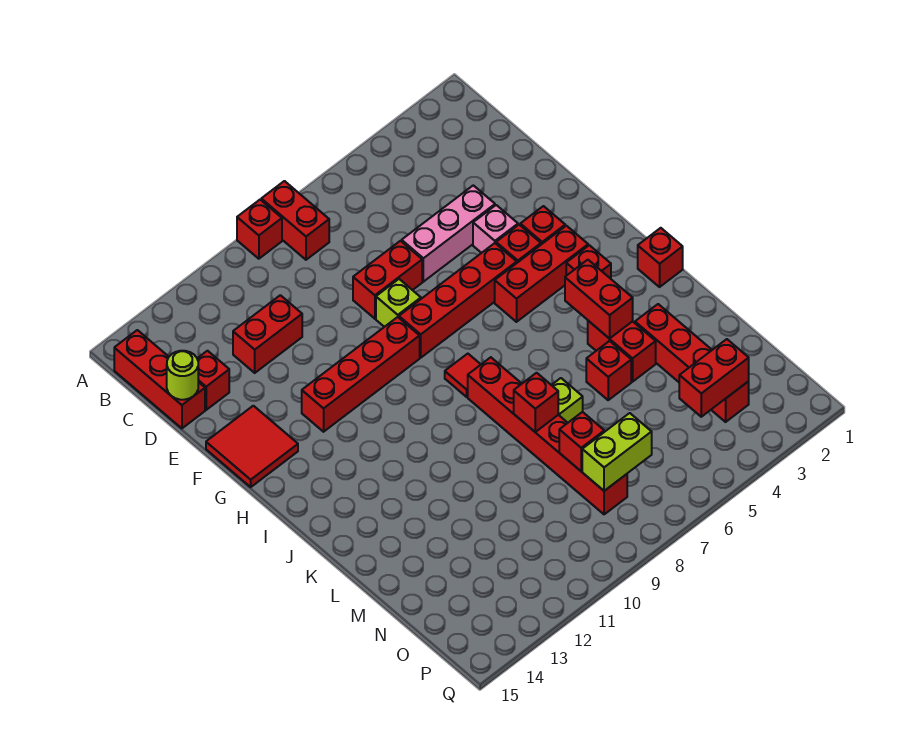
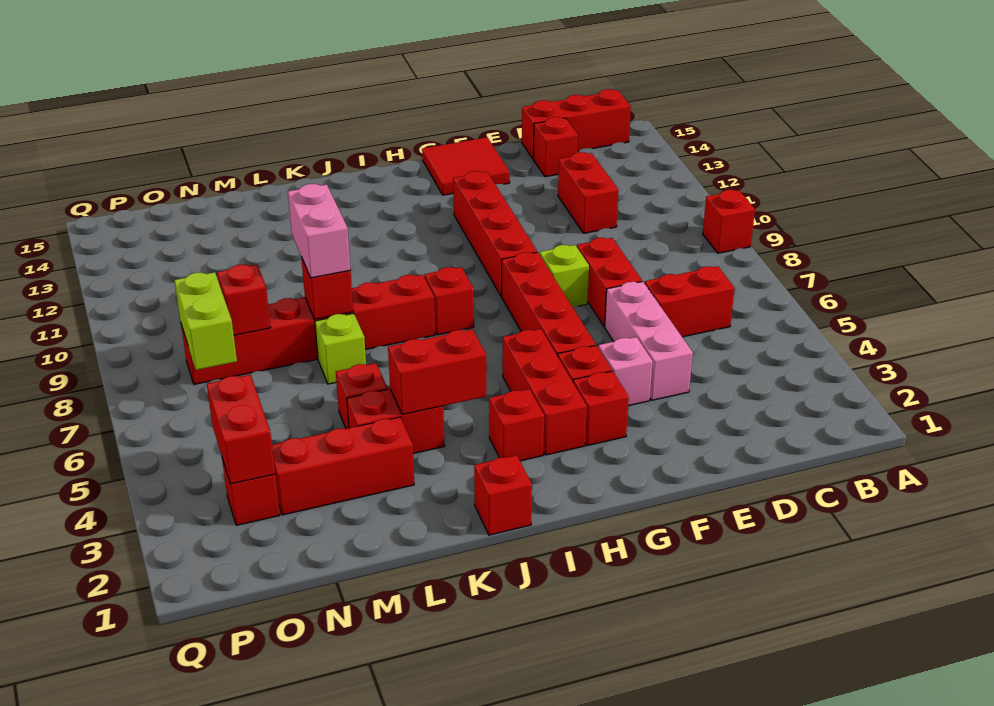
red brick A8:B8 level 1 -> red brick C6:D6 level 1
lime round brick D15 level 2 -> none
red tile I8 level 1 -> red brick I8 level 1
none -> pink brick L8:L9 level 3

